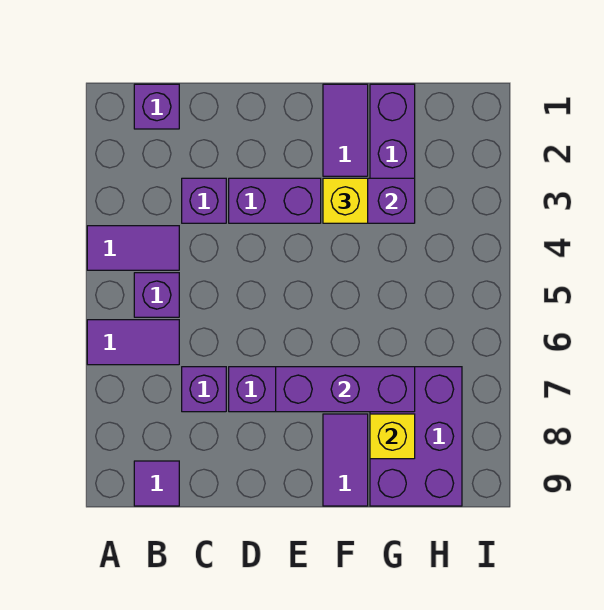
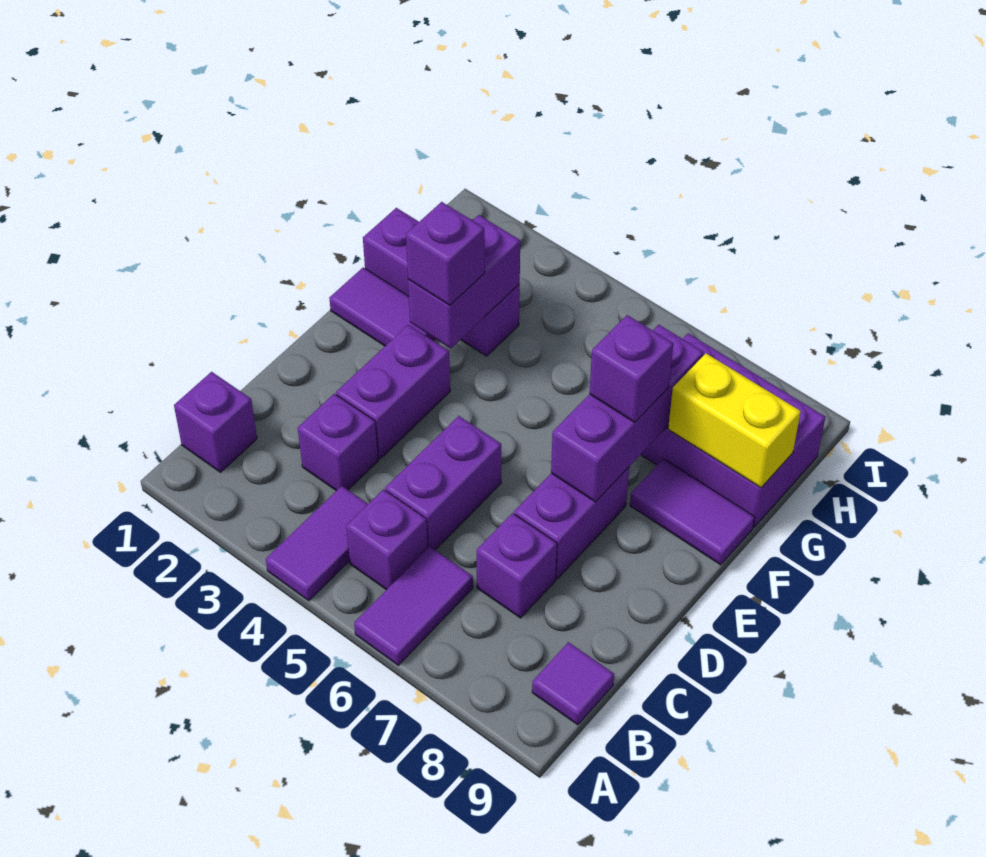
none -> purple brick C5:D5 level 1
yellow brick F3 level 3 -> purple brick F3 level 3
none -> purple brick F7 level 3
yellow brick G8 level 2 -> yellow brick G8:G9 level 2

